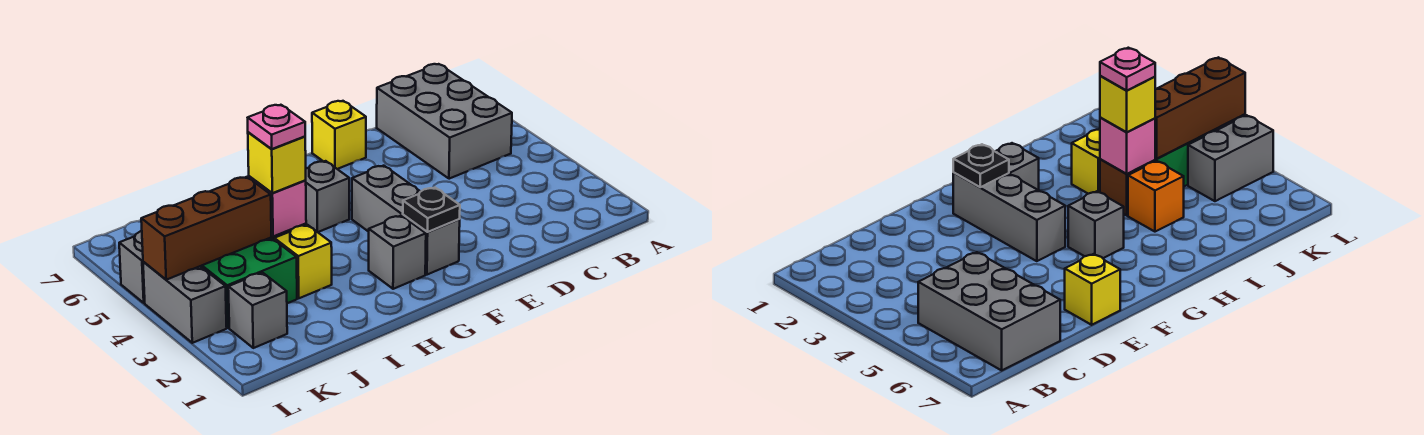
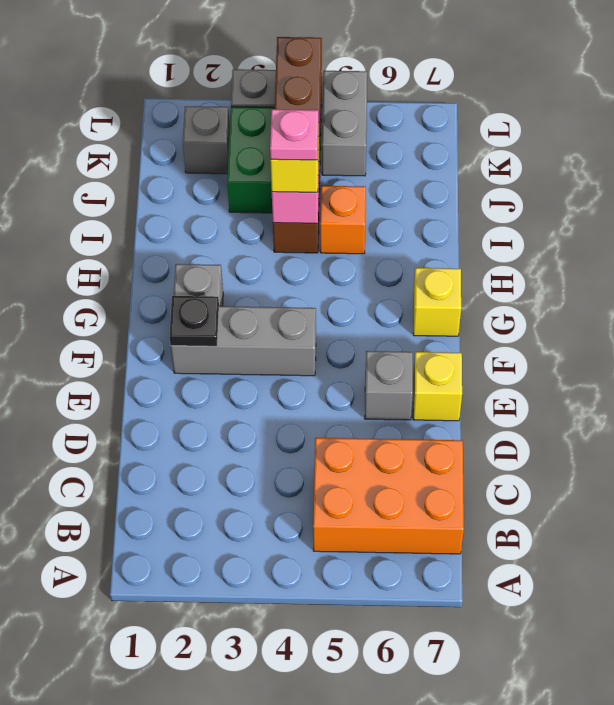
grey brick B5:C7 level 1 -> orange brick B5:C7 level 1
grey brick G5 level 1 -> grey brick E6 level 1
yellow brick I3 level 1 -> yellow brick G7 level 1

